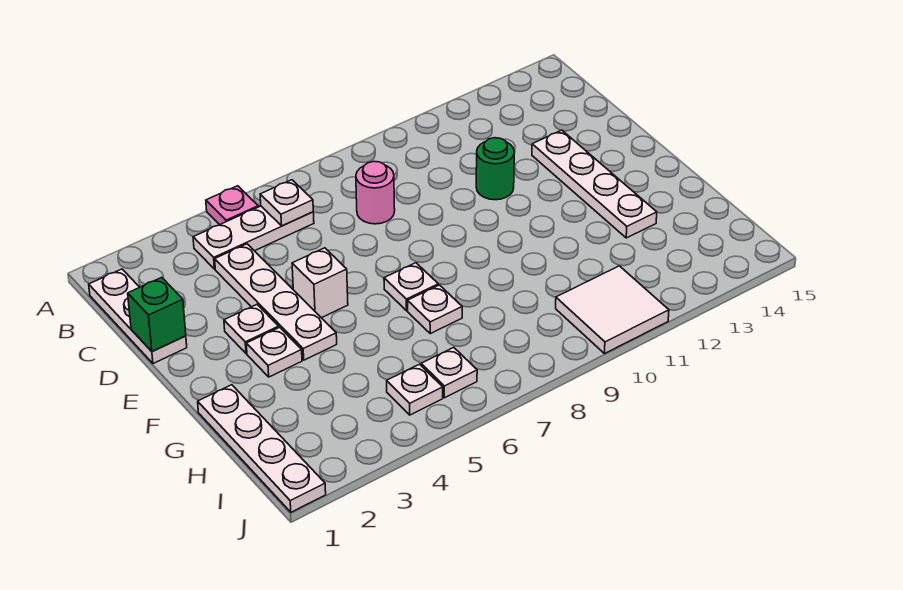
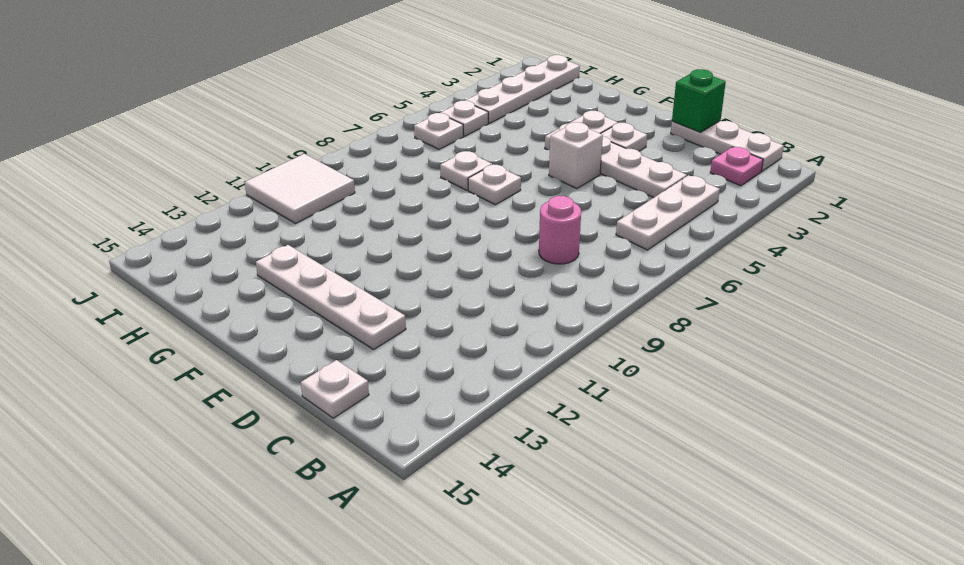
pink plate A5 level 1 -> pink plate B2 level 1
white plate B6 level 2 -> white plate C15 level 1
green round brick D11 level 1 -> none
white plate G1:J1 level 1 -> white plate I1:I4 level 1

